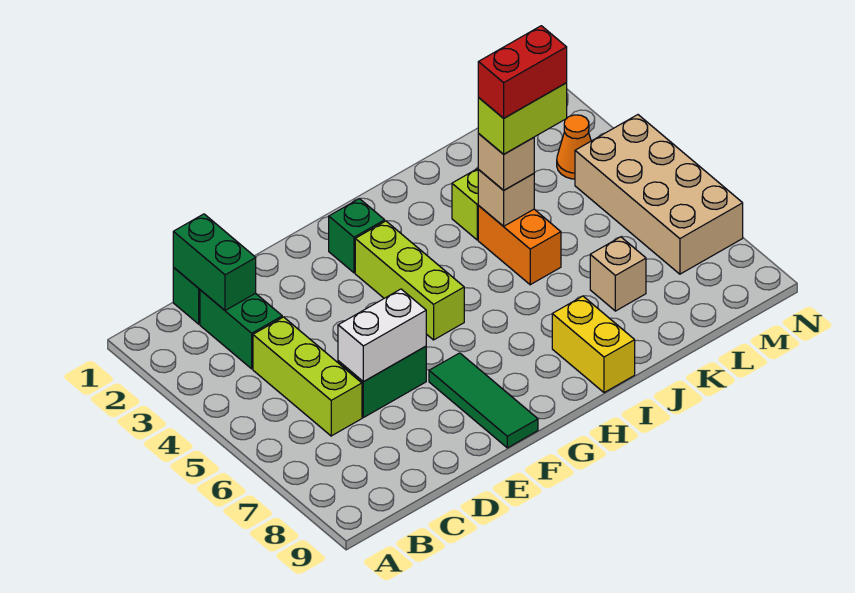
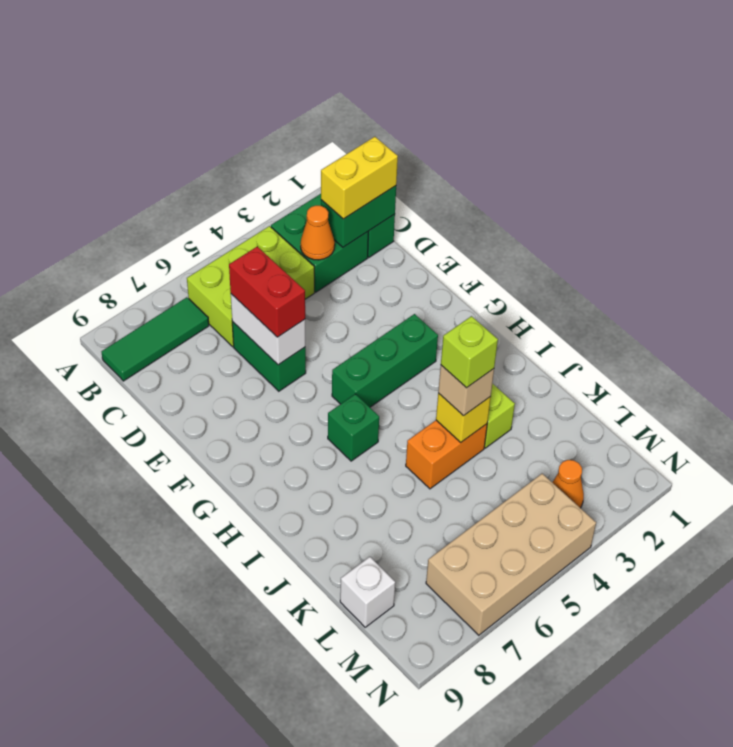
green brick C2:C3 level 1 -> green brick B2:C3 level 1
none -> orange cone C3 level 2
lime brick C4:C6 level 1 -> lime brick B4:C6 level 1
green tile F7:F9 level 1 -> green tile B7:B9 level 1
green brick G2 level 1 -> green brick H6 level 1
lime brick G3:G5 level 1 -> green brick G3:G5 level 1
yellow brick I8:I9 level 1 -> yellow brick C1:C2 level 3
tan brick J4 level 2 -> yellow brick J4 level 2
lime brick J4:K4 level 4 -> lime brick J4 level 4
red brick J4:K4 level 5 -> red brick D6:E6 level 3
tan brick K7 level 1 -> none
none -> white brick L9 level 1

